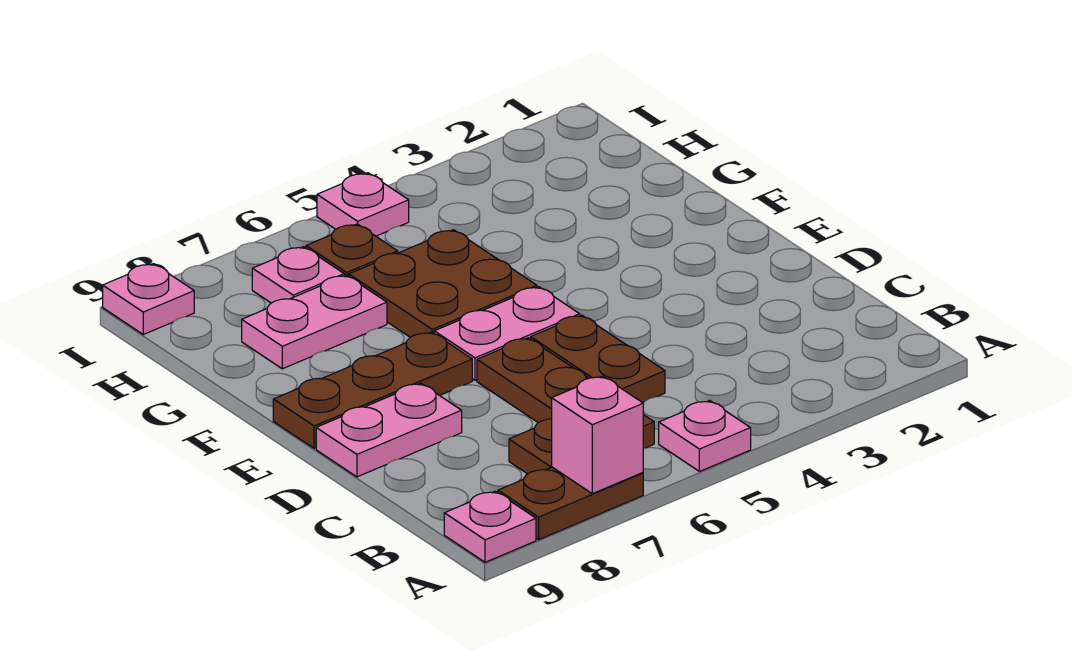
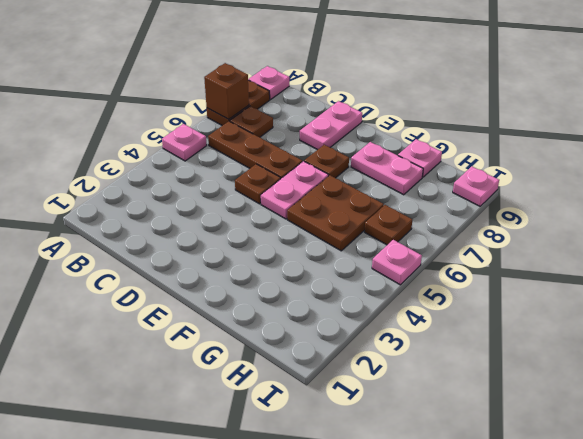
pink brick A7 level 2 -> brown brick A7 level 2
brown plate C5:D5 level 1 -> brown plate D5 level 1
brown plate E7:E9 level 1 -> brown plate E7 level 1
pink plate G7:G8 level 1 -> pink plate F8:G8 level 1
pink plate H7 level 1 -> pink plate G9 level 1

